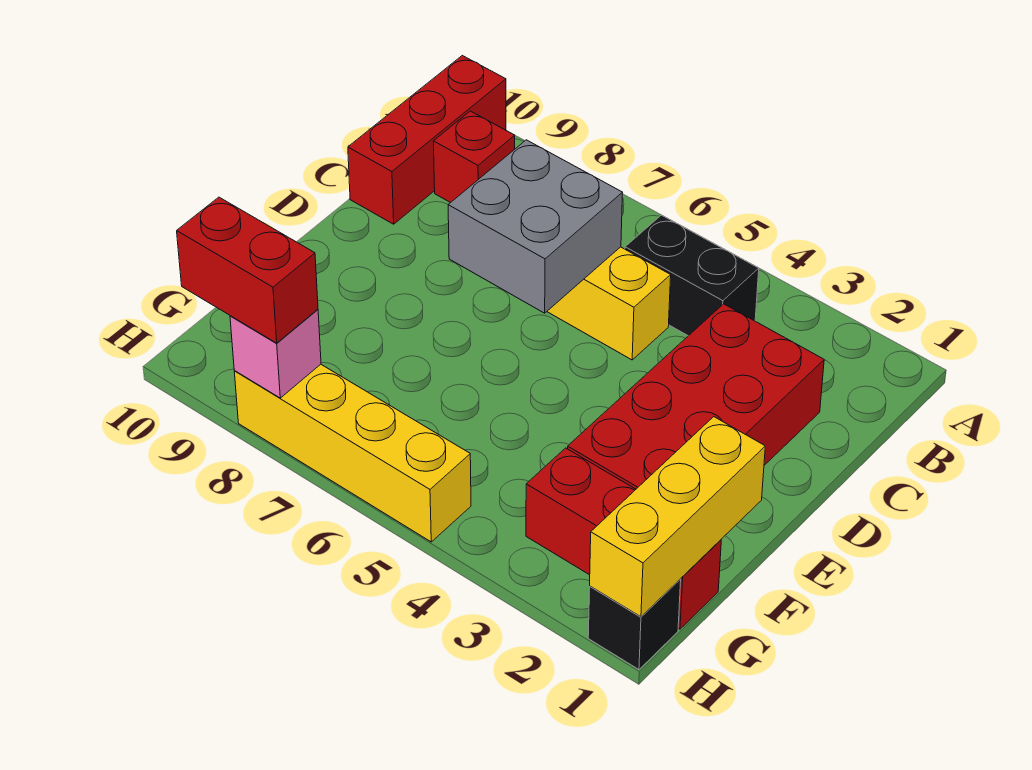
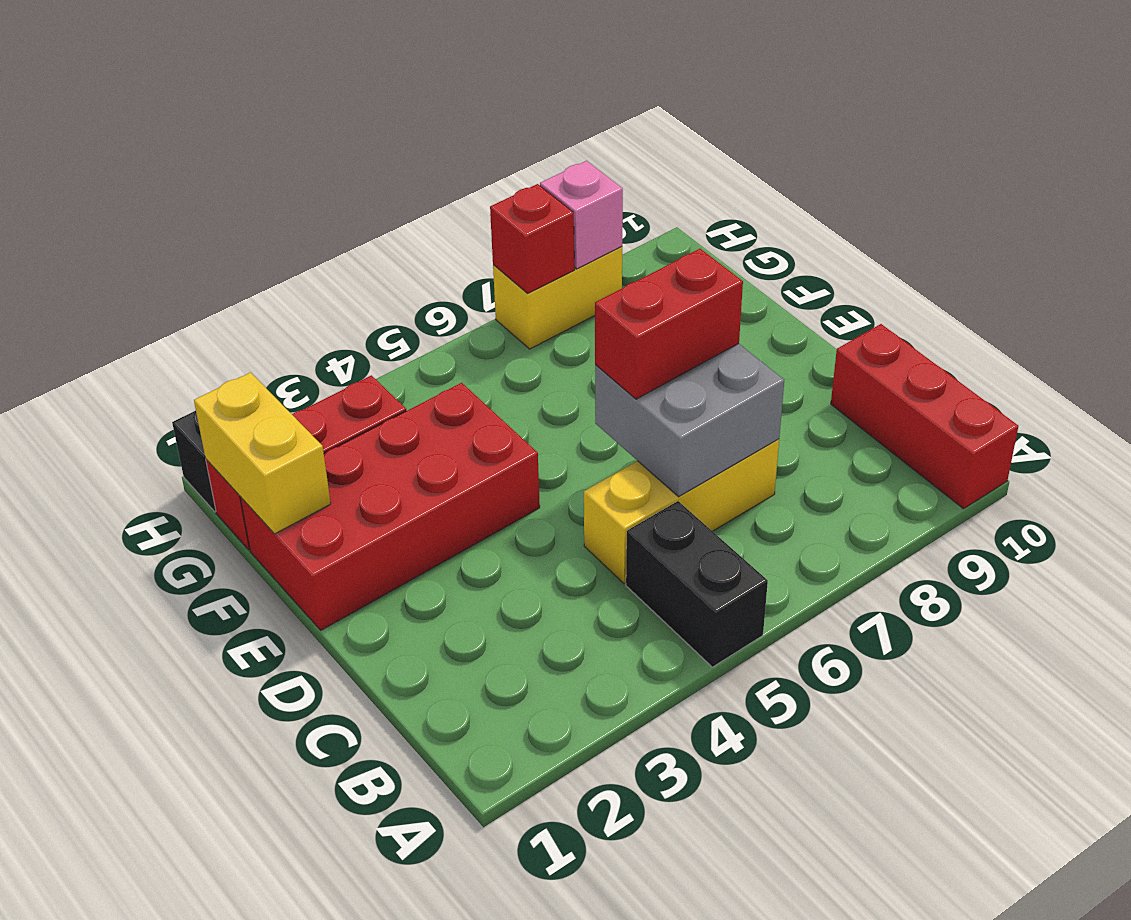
black brick B4:B5 level 1 -> black brick A5:B5 level 1
red brick B9 level 1 -> red brick H7 level 2
red brick C2:F3 level 1 -> red brick E1:F4 level 1
yellow brick F1:H1 level 2 -> yellow brick F1:G1 level 2
yellow brick H5:H8 level 1 -> yellow brick H7:H8 level 1
red brick H8:H9 level 3 -> red brick D6:D7 level 3

